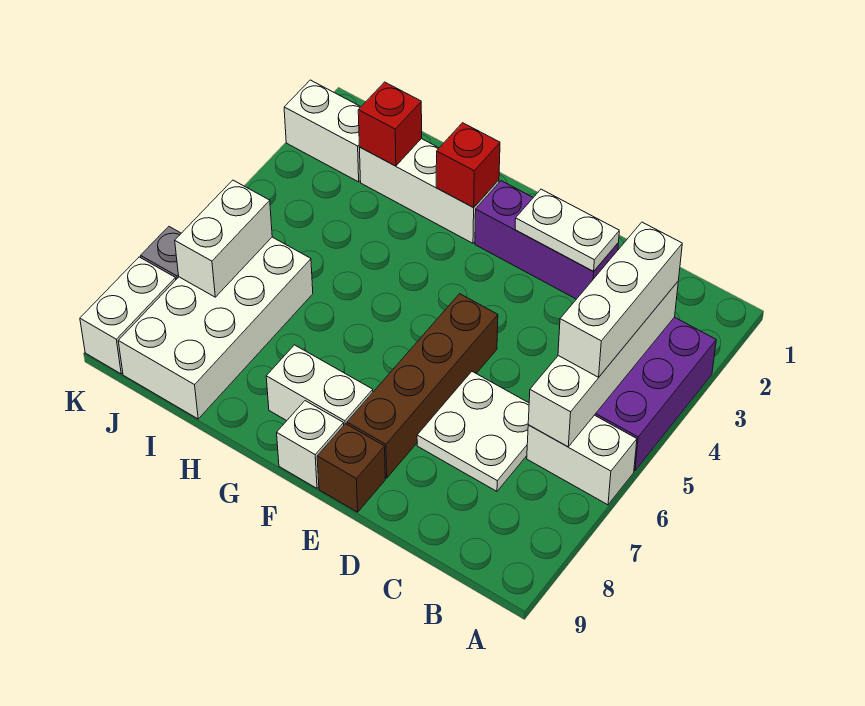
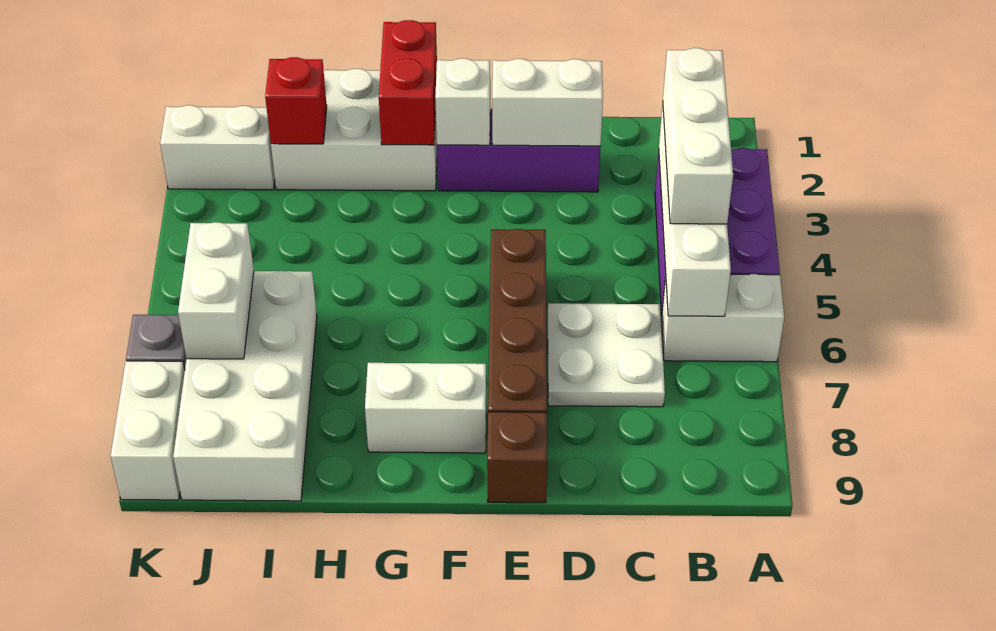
white plate D2:E2 level 2 -> white brick D2:E2 level 2
white brick F9 level 1 -> white brick F2 level 2
white brick G2:I2 level 1 -> white brick G1:I2 level 1
red brick G2 level 2 -> red brick G1:G2 level 2

